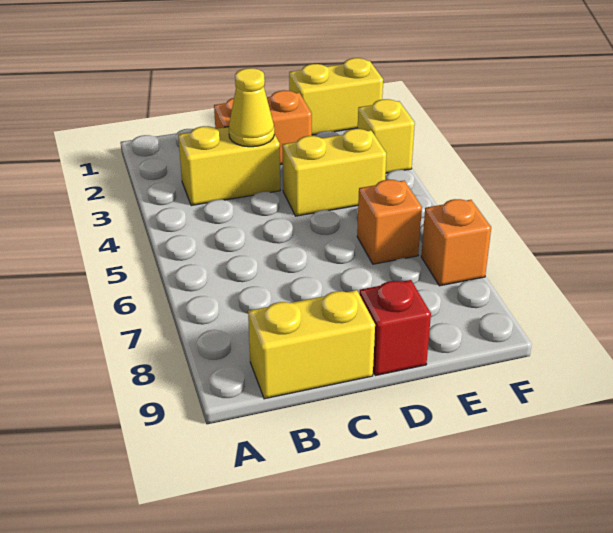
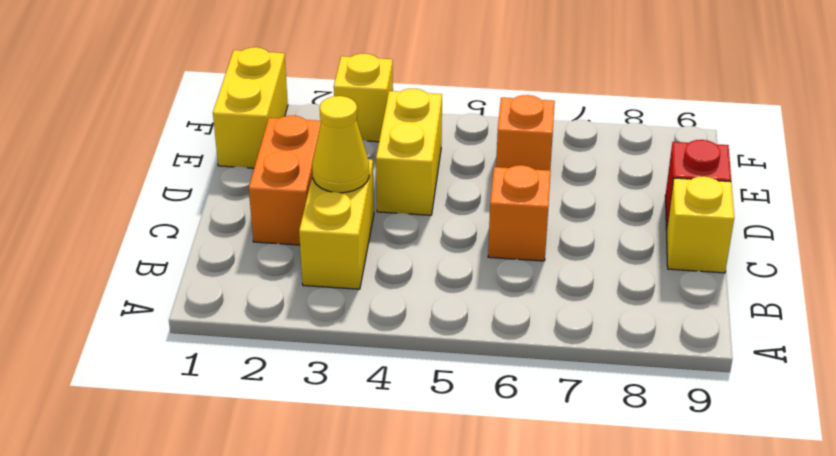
yellow brick B9:C9 level 1 -> yellow brick C9 level 1
orange brick F7 level 1 -> orange brick C6 level 1

